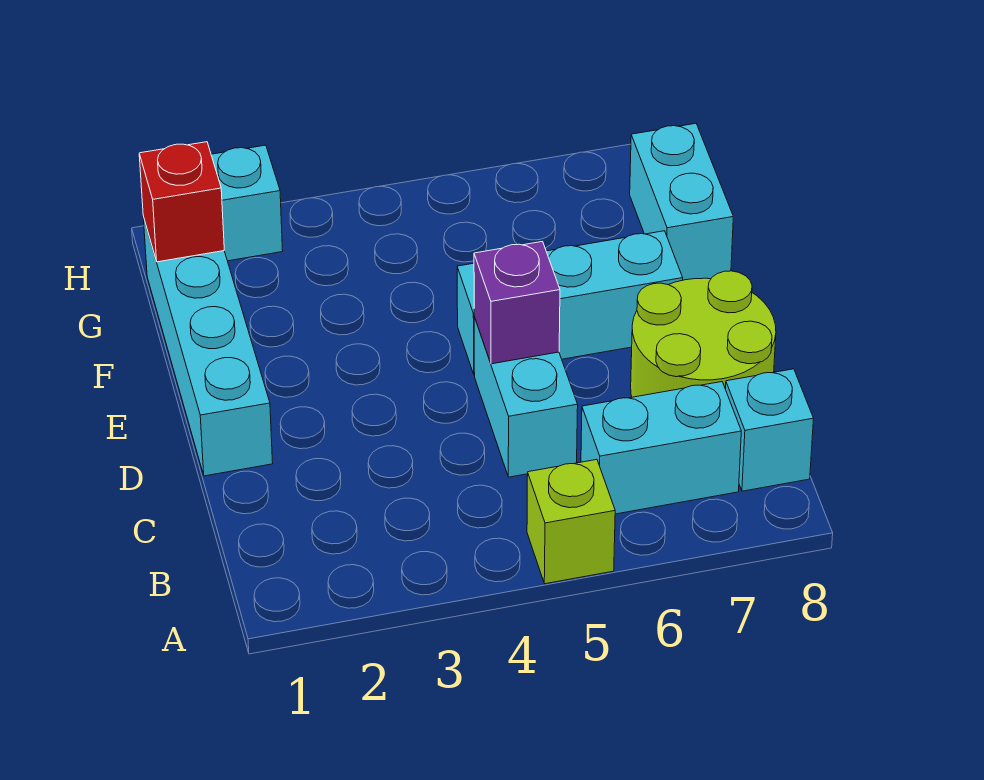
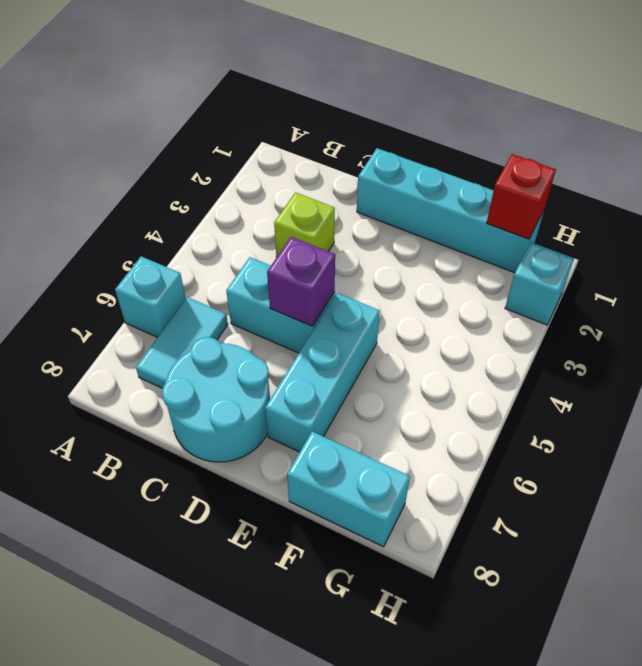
lime brick A5 level 1 -> lime brick C3 level 1
cyan brick B6:B7 level 1 -> cyan tile B6:B7 level 1
cyan brick B8 level 1 -> cyan brick A6 level 1
lime round brick C7:D8 level 1 -> cyan round brick C7:D8 level 1

